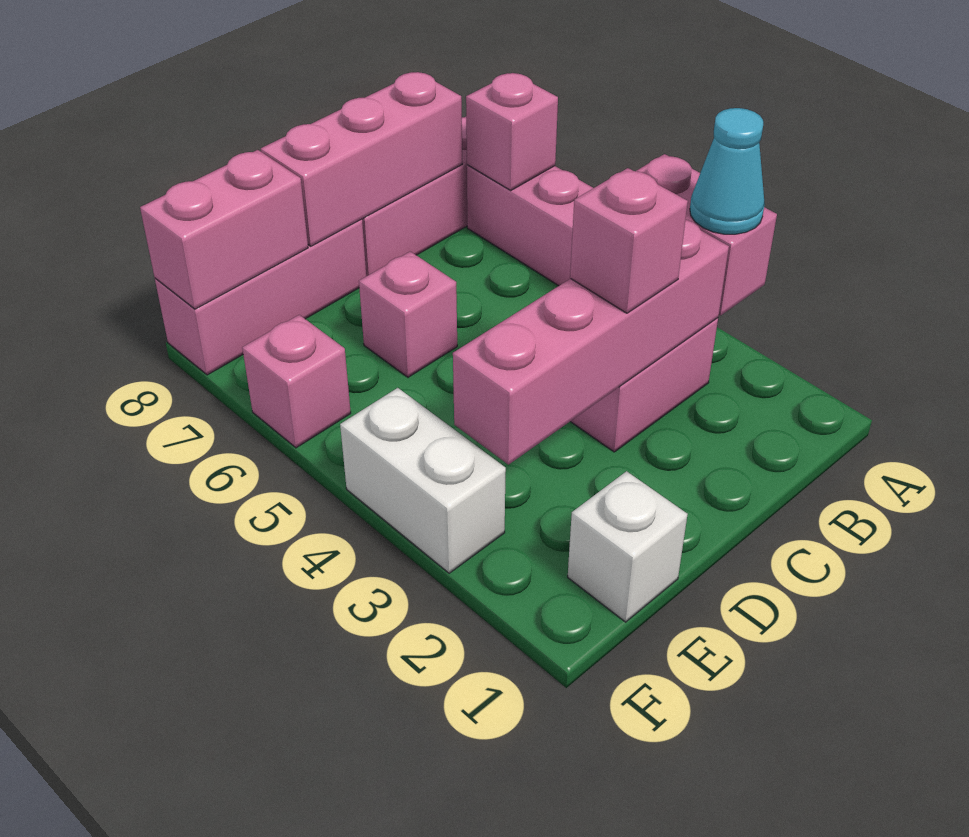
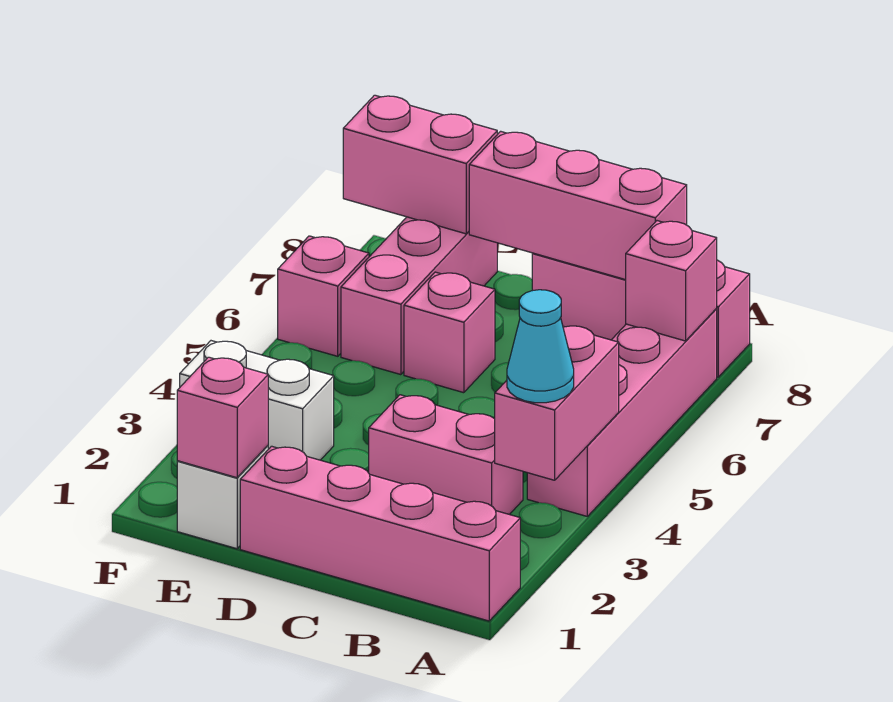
pink brick B3:E3 level 2 -> pink brick A1:D1 level 1
pink brick C3 level 3 -> pink brick E1 level 2
pink brick D8:F8 level 1 -> pink brick E6:E8 level 1
white brick F3:F4 level 1 -> white brick E3:F3 level 1

